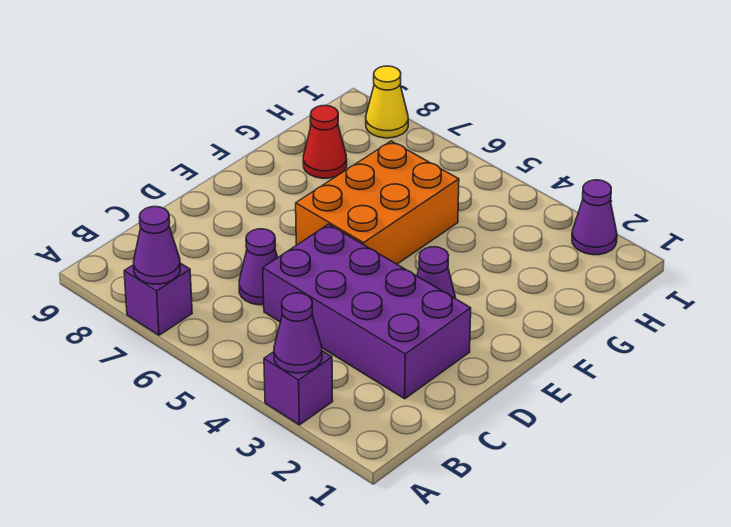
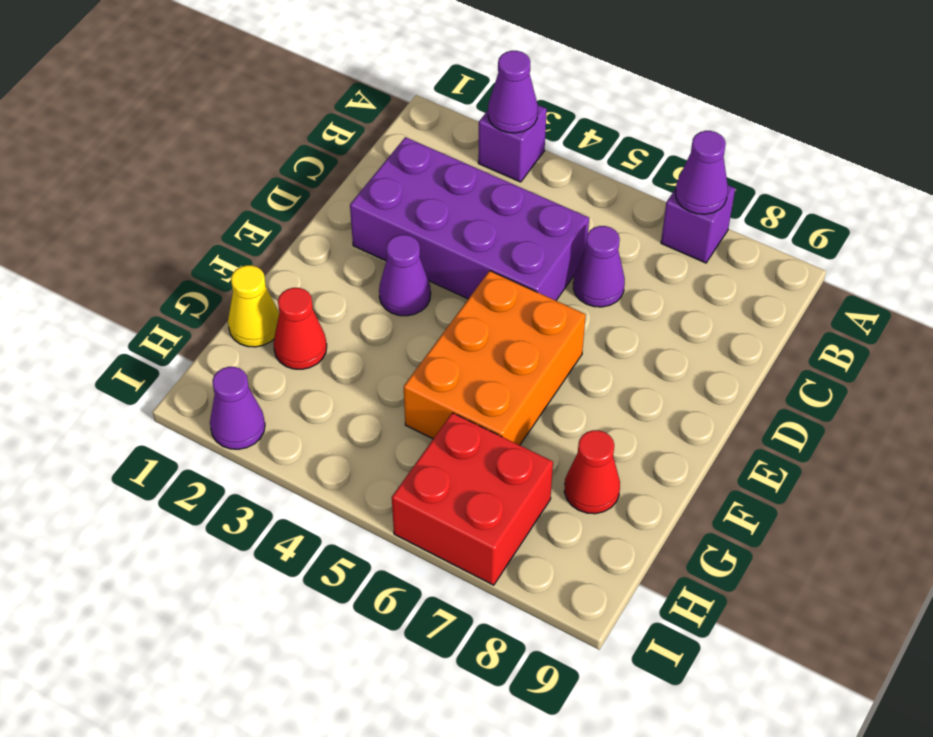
none -> red cone G2 level 1
none -> red brick H6:I7 level 1
yellow cone I8 level 1 -> yellow cone G1 level 1

